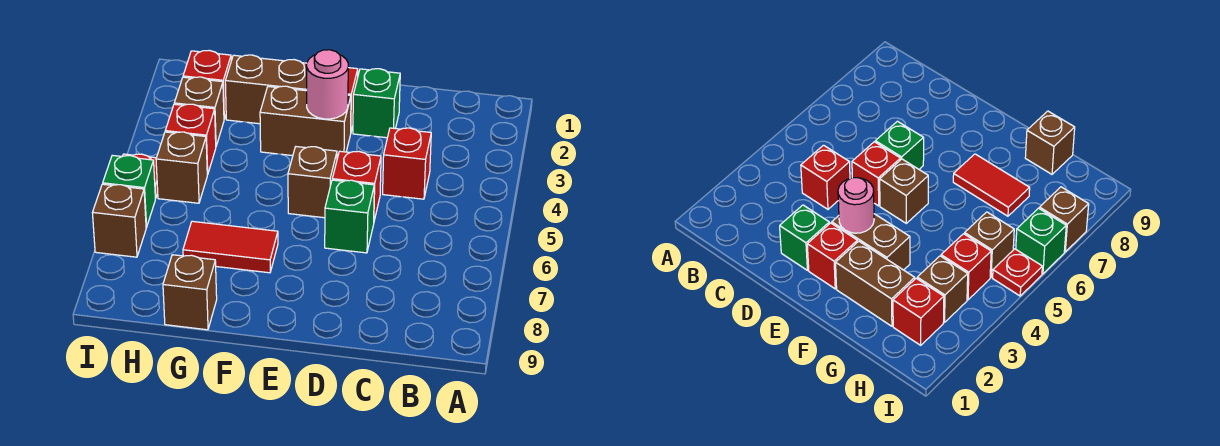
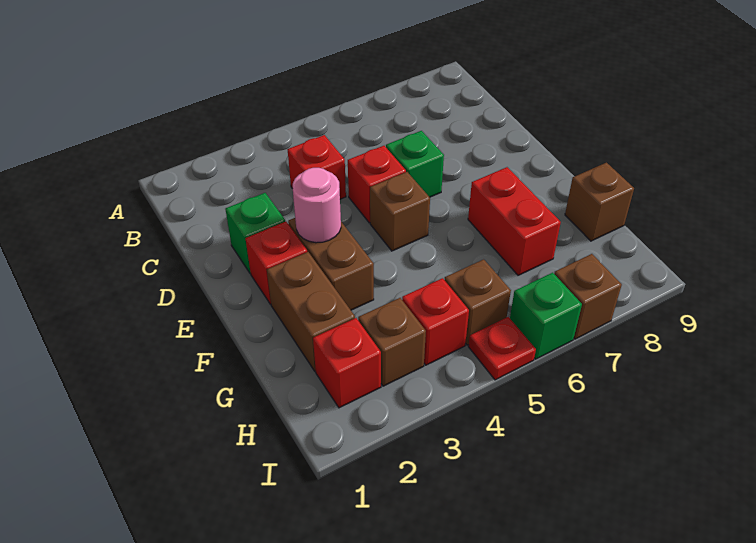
red tile F7:G7 level 1 -> red brick F7:G7 level 1

